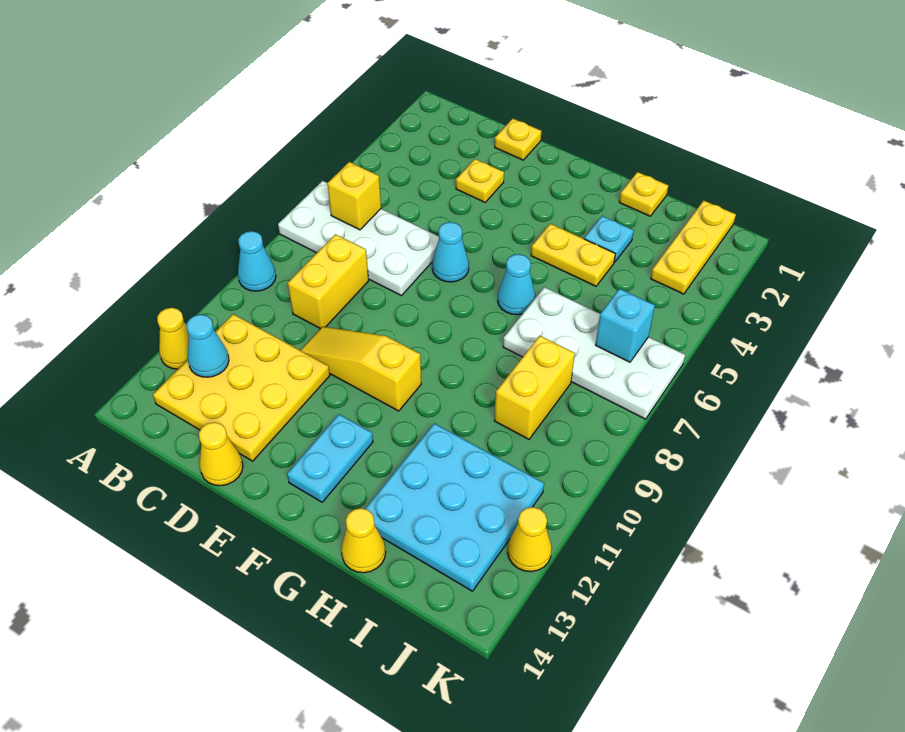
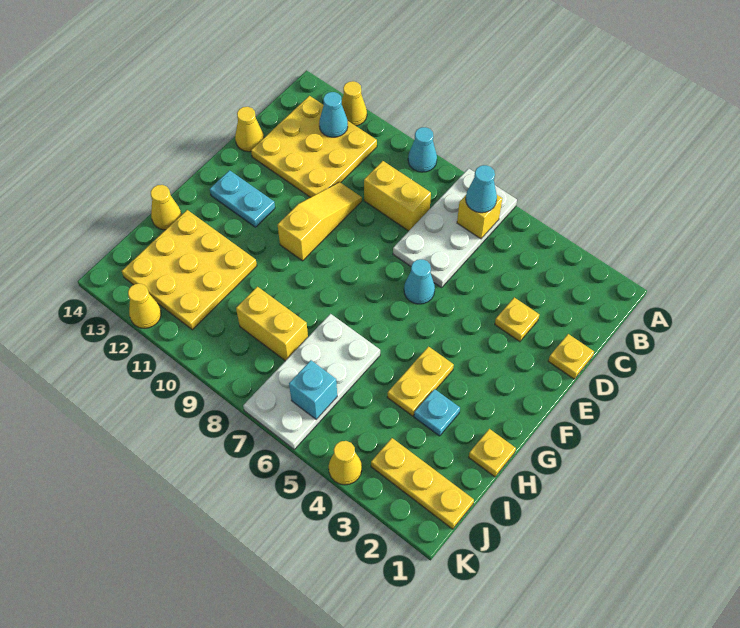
cyan cone G6 level 1 -> cyan cone B6 level 3
cyan plate H11:J13 level 1 -> yellow plate H11:J13 level 1
none -> yellow cone K4 level 1

